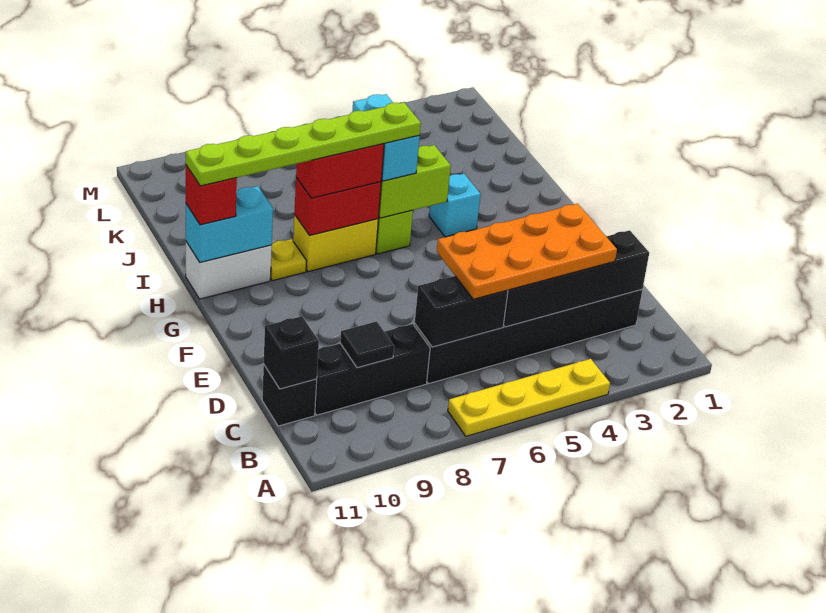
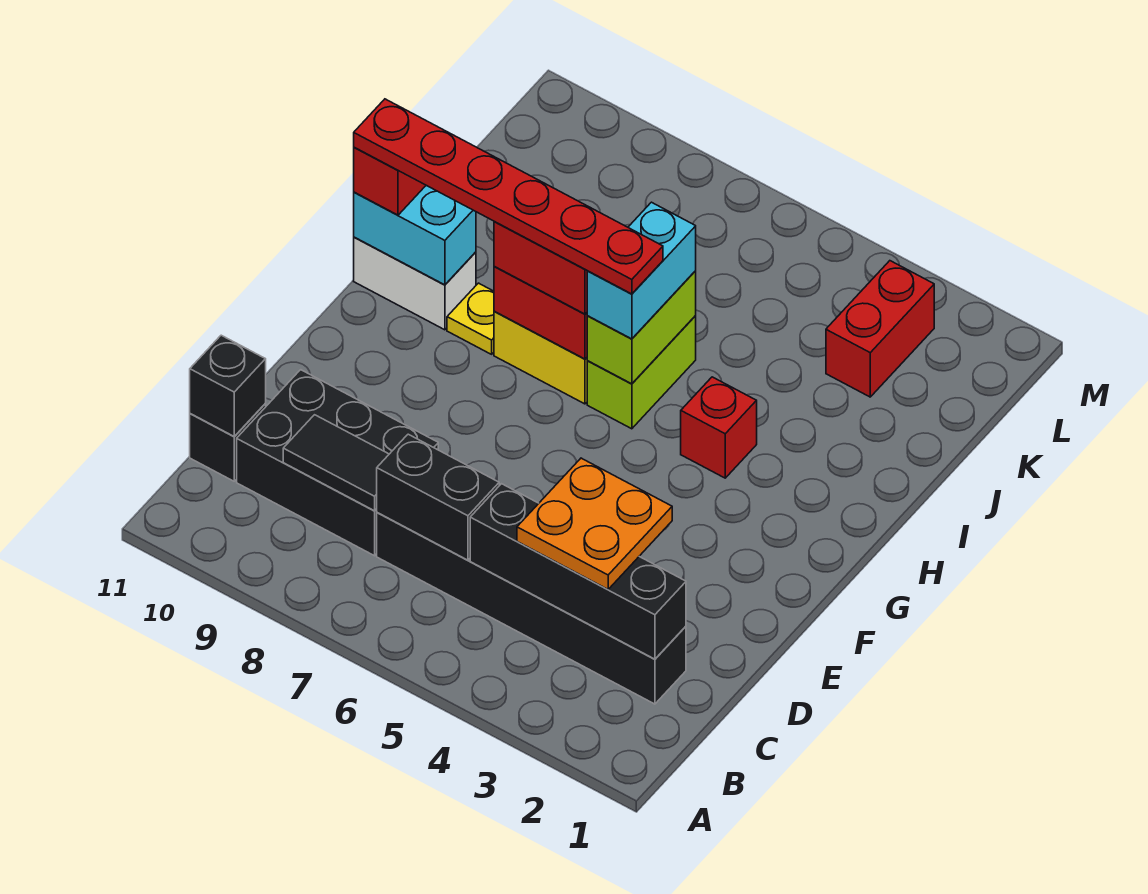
yellow plate A4:A7 level 1 -> none
orange plate C3:D6 level 3 -> orange plate C3:D4 level 3
black brick C8:C10 level 1 -> black brick C8:D10 level 1
black tile C9 level 2 -> black tile C8:C9 level 2
cyan brick H4 level 1 -> red brick H4 level 1
lime brick H5:H6 level 2 -> lime brick H6:I6 level 2
lime plate H6:H11 level 4 -> red plate H6:H11 level 4
none -> red brick K3:L3 level 1

